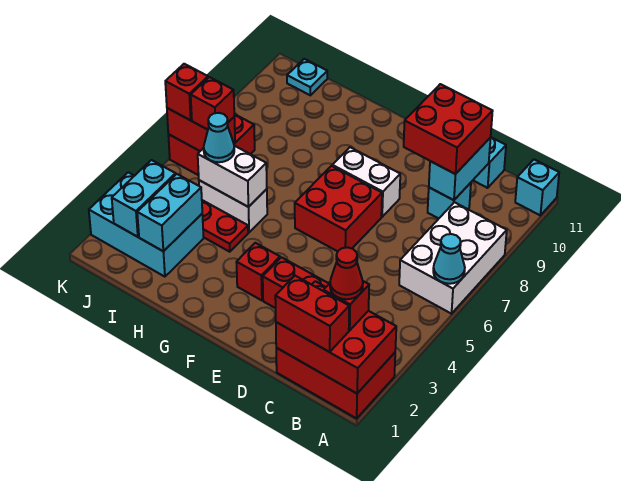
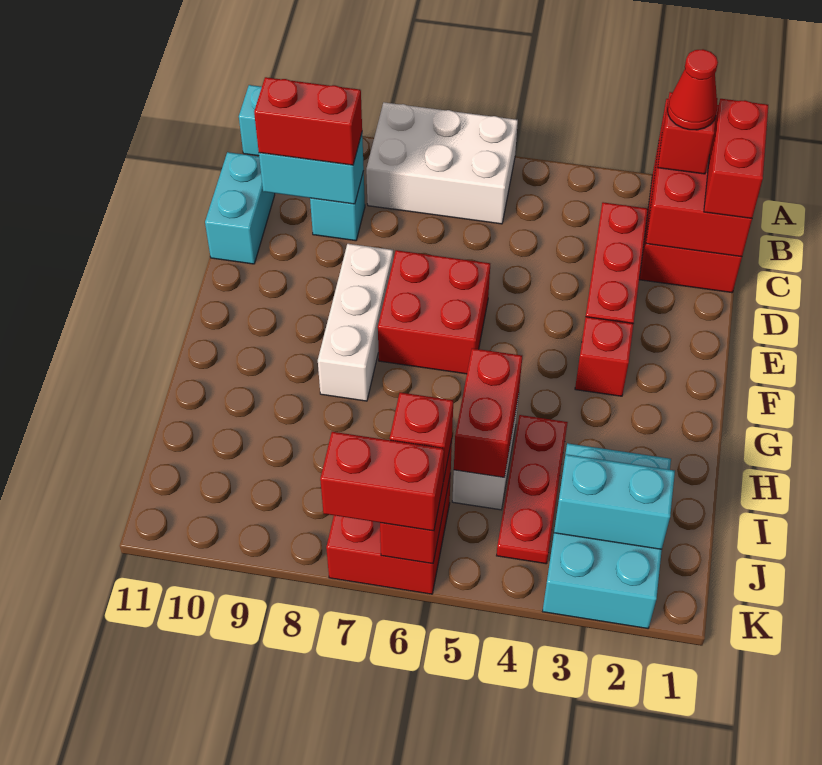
cyan cone A6 level 2 -> none
red brick C9:D10 level 3 -> red brick C9:C10 level 3
white brick E8:F8 level 1 -> white brick E8:G8 level 1
white brick H5:I5 level 2 -> red brick H5:I5 level 2
cyan brick I2:I3 level 2 -> none
cyan cone I5 level 3 -> none
cyan plate J11 level 1 -> none
red brick K6 level 3 -> red brick K6:K7 level 3

